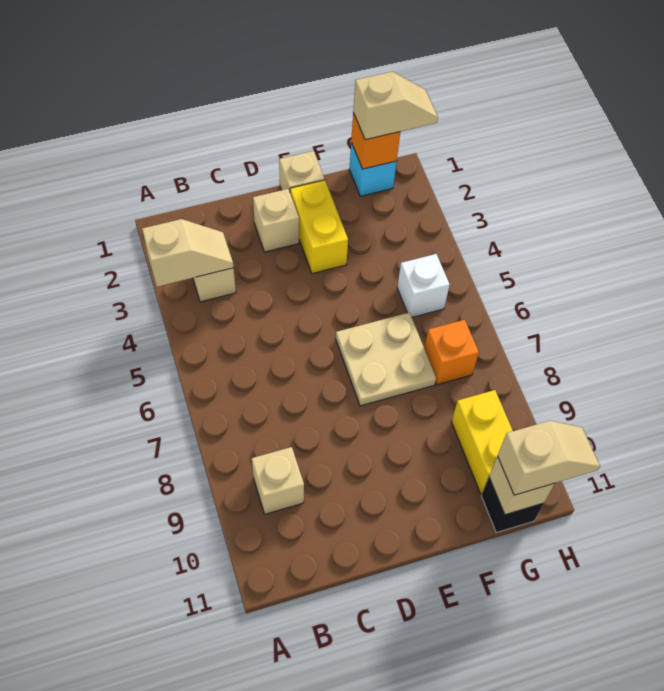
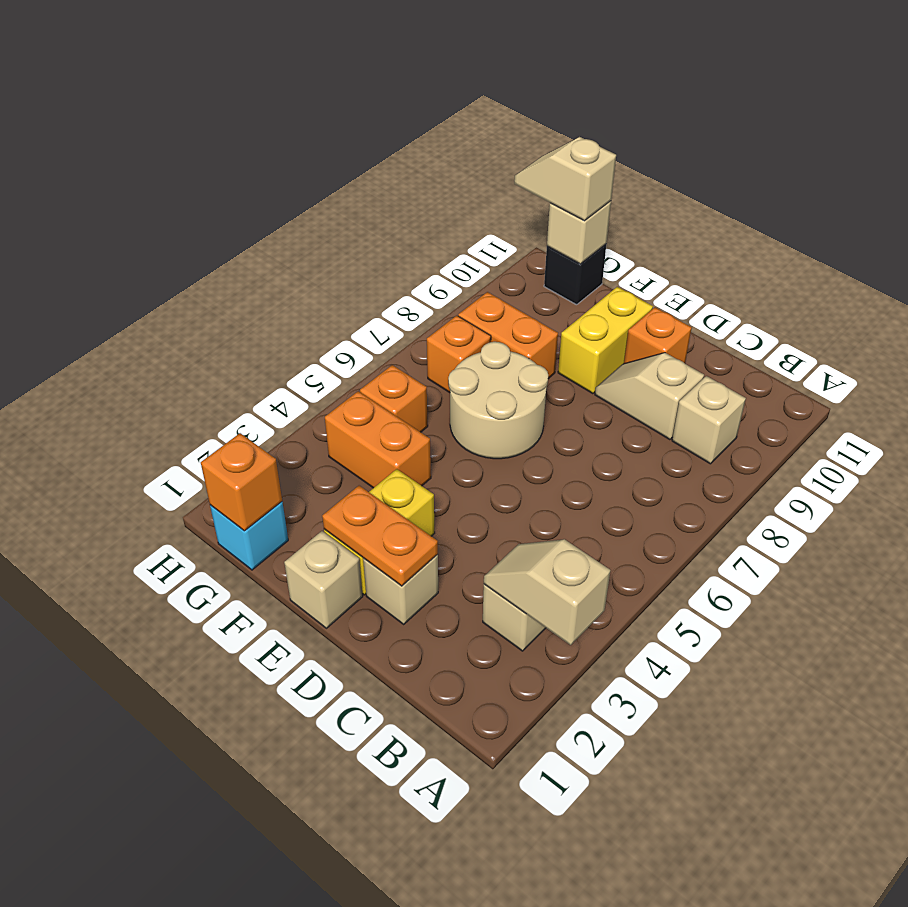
none -> orange plate D2:E2 level 2
none -> orange brick D10 level 1
tan plate E6:F7 level 1 -> tan round brick E6:F7 level 1
none -> orange brick F4:G4 level 1
none -> orange brick F8:G8 level 1
tan slope G1:H1 level 3 top G -> tan slope C9:D9 level 1 top C
white brick G5 level 1 -> orange brick G5 level 1
yellow brick G9:G10 level 1 -> yellow brick E9:E10 level 1

